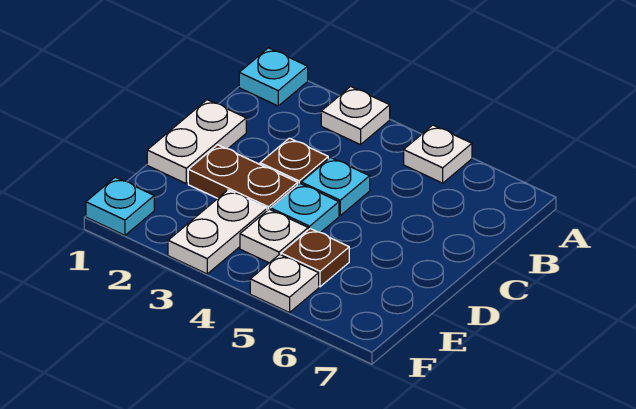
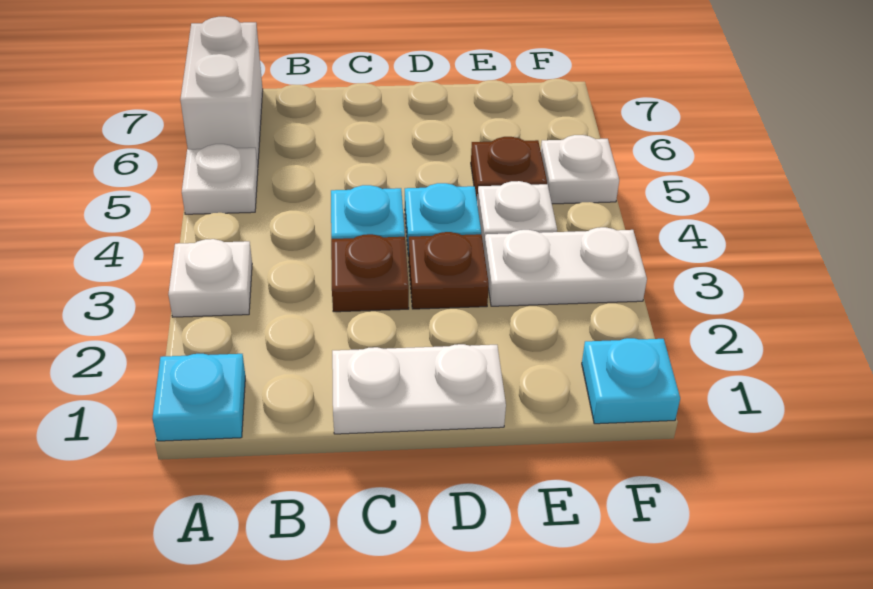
none -> white brick A6:A7 level 1
brown plate D2:D3 level 1 -> brown plate D3 level 1

